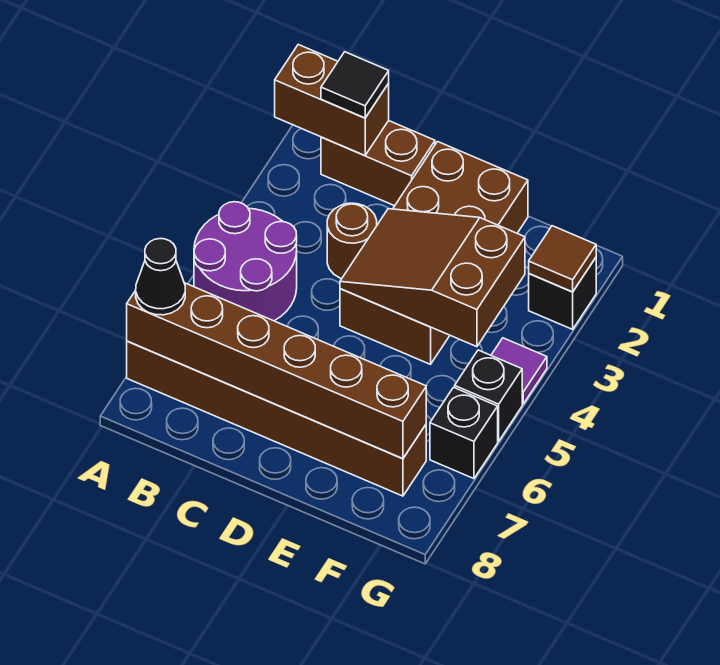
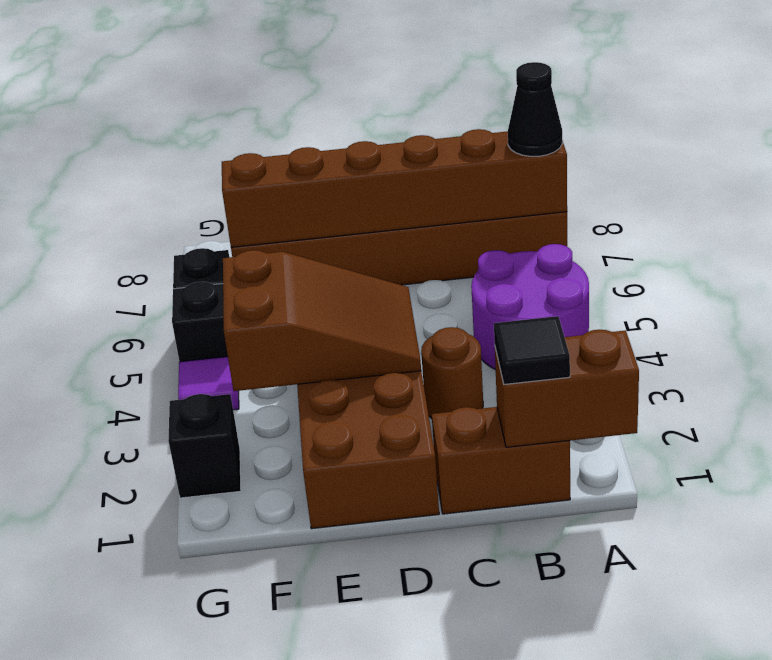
brown tile G2 level 2 -> none

